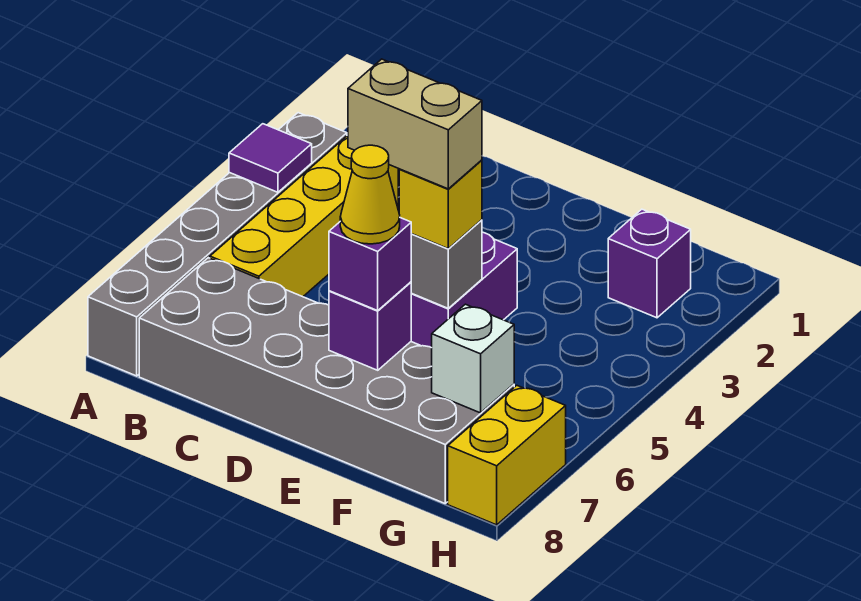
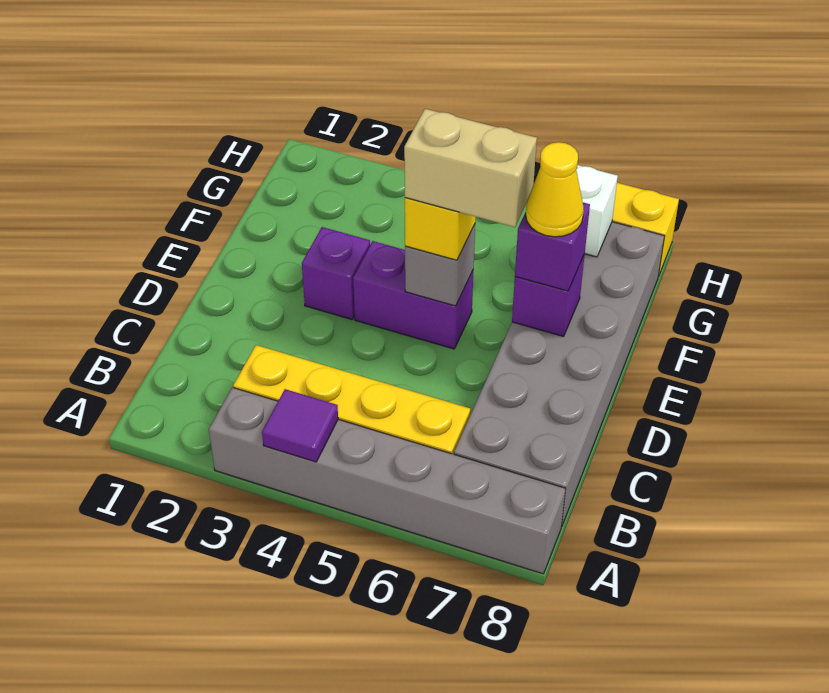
tan brick D5:E5 level 4 -> tan brick E5:E6 level 4
purple brick G2 level 1 -> purple brick E3 level 1

